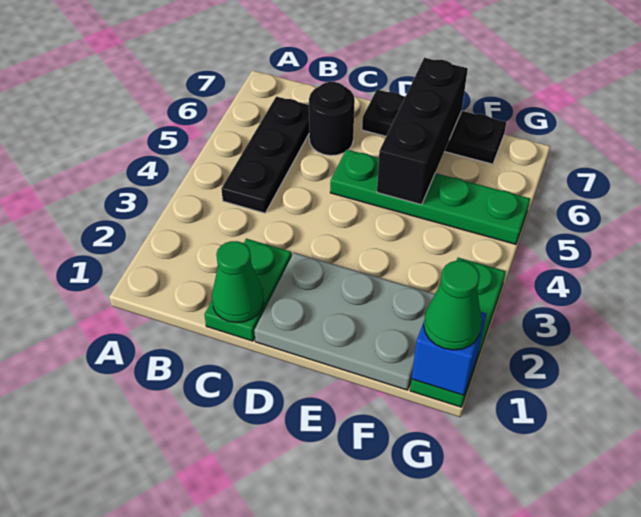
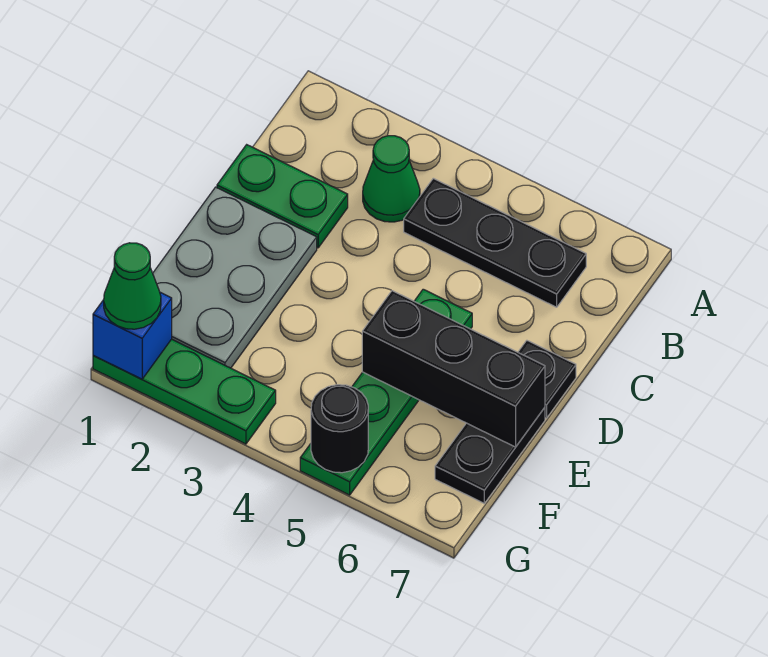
green cone C1 level 2 -> green cone B3 level 1
black round brick C6 level 1 -> black round brick G5 level 2

